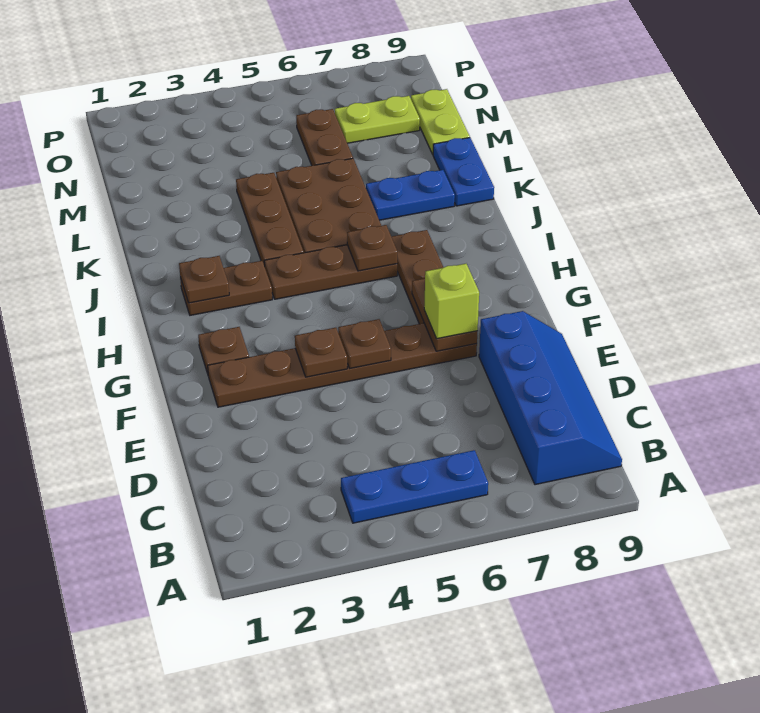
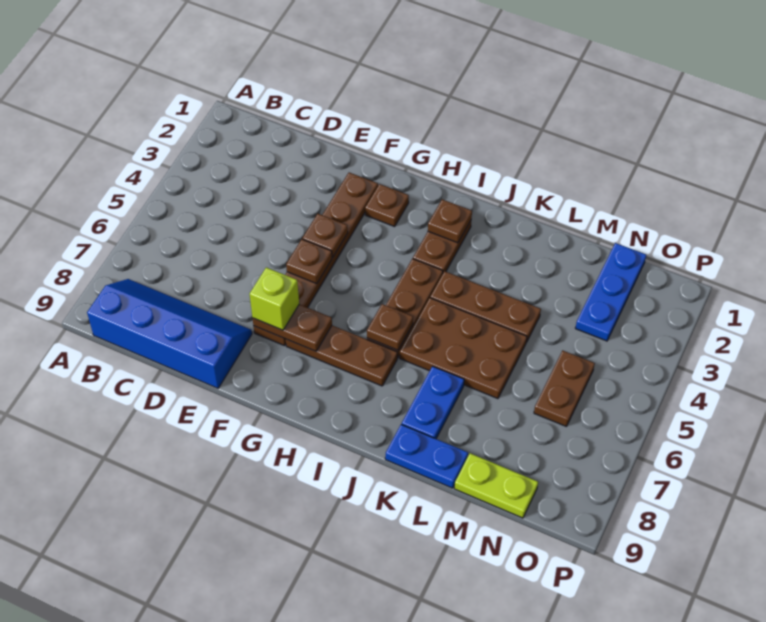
blue plate B4:B6 level 1 -> blue plate N1:N3 level 1
blue slope B8:E9 level 1 top 8 -> blue slope B8:E9 level 1 top 9
brown plate M6:N6 level 1 -> brown plate N5:N6 level 1
lime plate N7:N8 level 1 -> none

